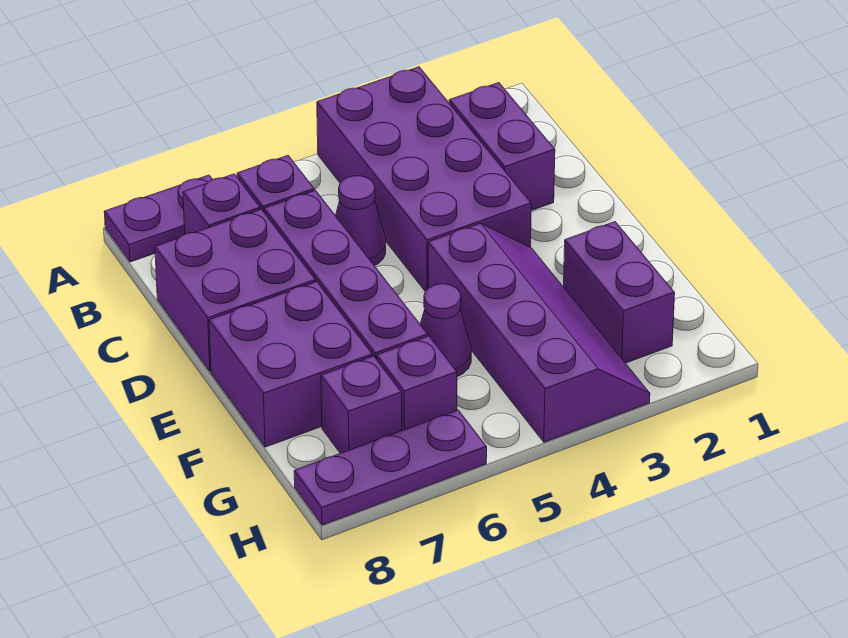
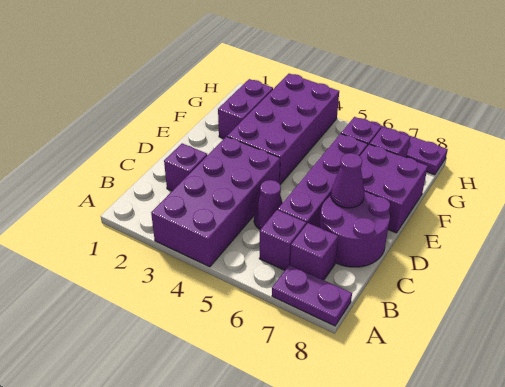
purple brick B2:C2 level 1 -> purple brick C2 level 1
purple brick C7:D8 level 1 -> purple round brick C7:D8 level 1
purple slope E3:H4 level 1 top 4 -> purple brick E3:H4 level 1
purple cone F5 level 1 -> purple cone D7 level 2

